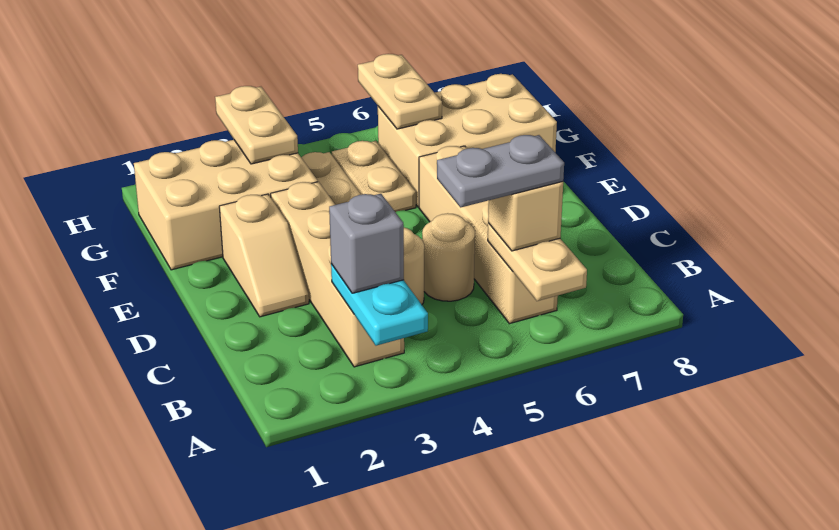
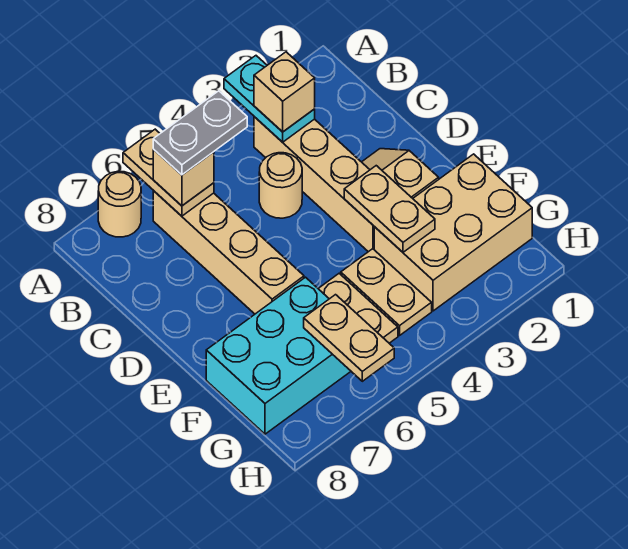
grey brick B3 level 3 -> tan brick B3 level 3
tan round brick C5 level 1 -> tan round brick A7 level 1
tan brick F6:G8 level 1 -> cyan brick F6:G8 level 1
tan plate G3:H3 level 2 -> tan plate E3:F3 level 2

